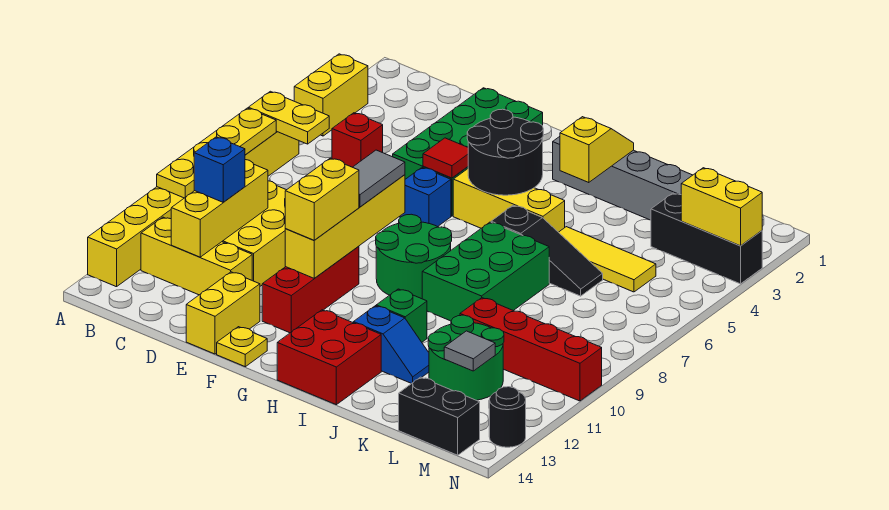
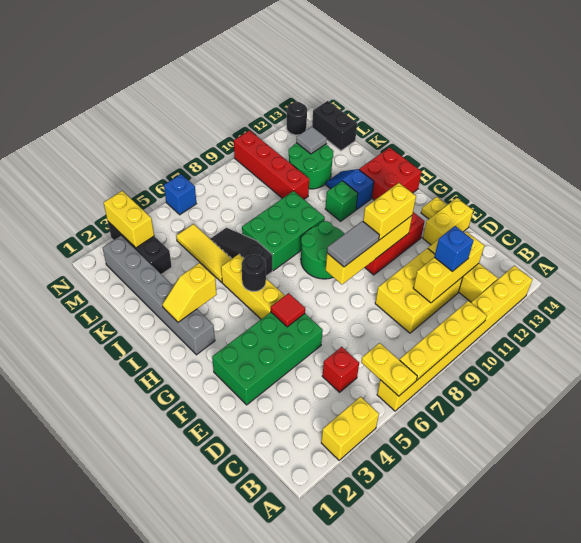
blue brick F6 level 1 -> blue brick N6 level 1
black round brick G4:H5 level 2 -> black round brick H5 level 2

